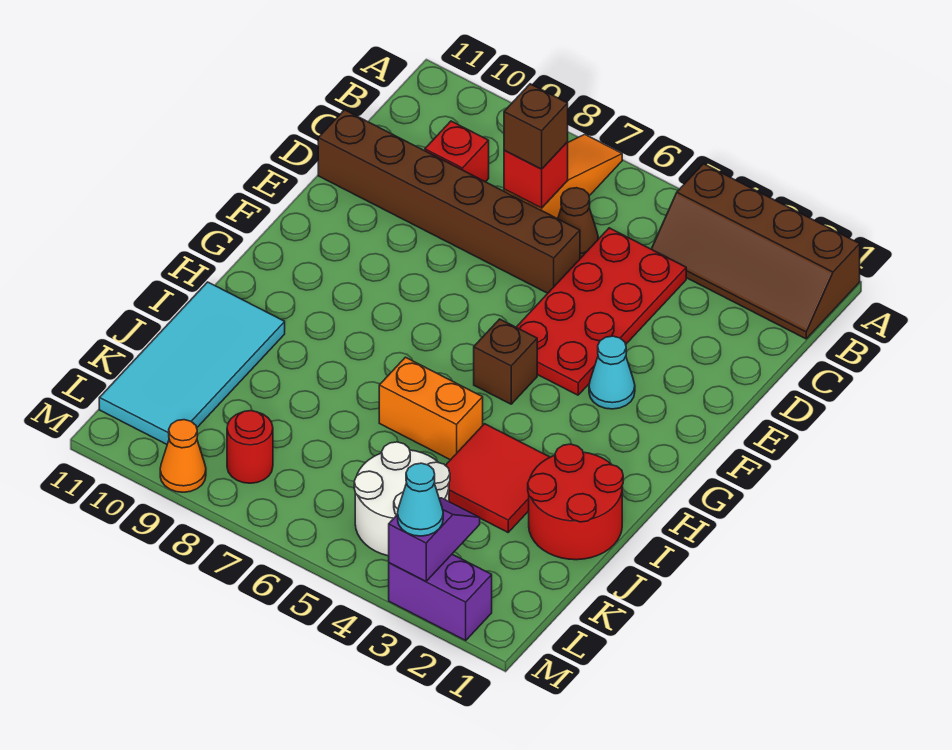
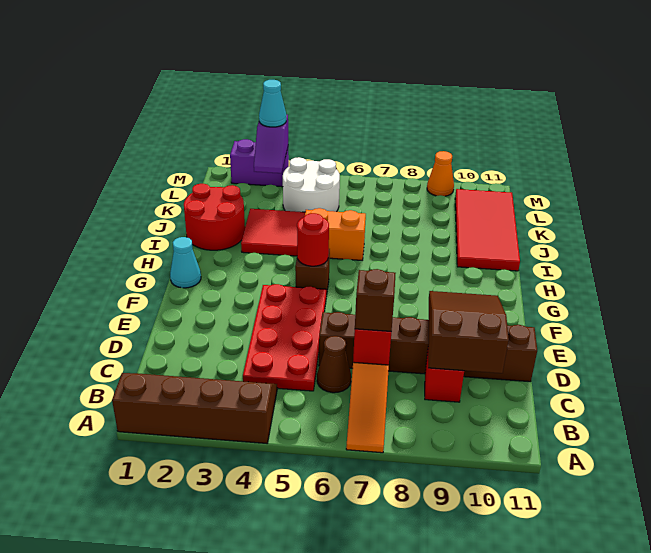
none -> brown slope C9:E10 level 2 top C
cyan cone F3 level 1 -> cyan cone G1 level 1
cyan tile I10:L11 level 1 -> red tile I10:L11 level 1
red round brick L8 level 1 -> red round brick G5 level 2

